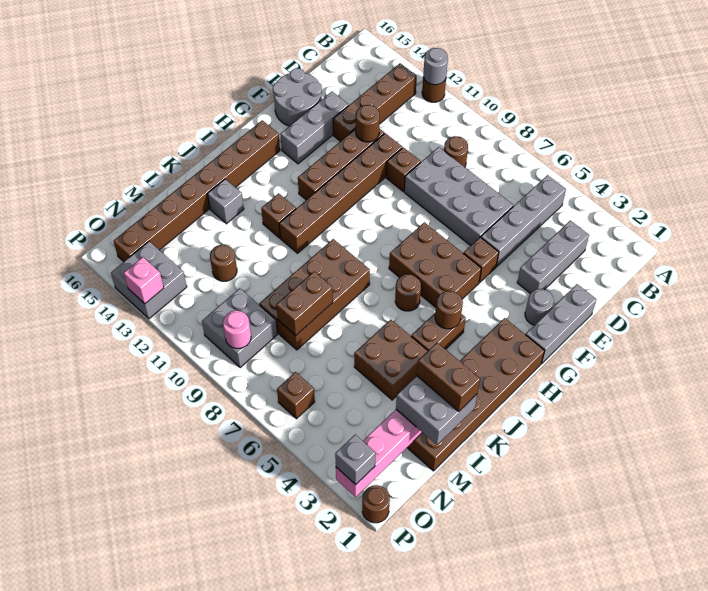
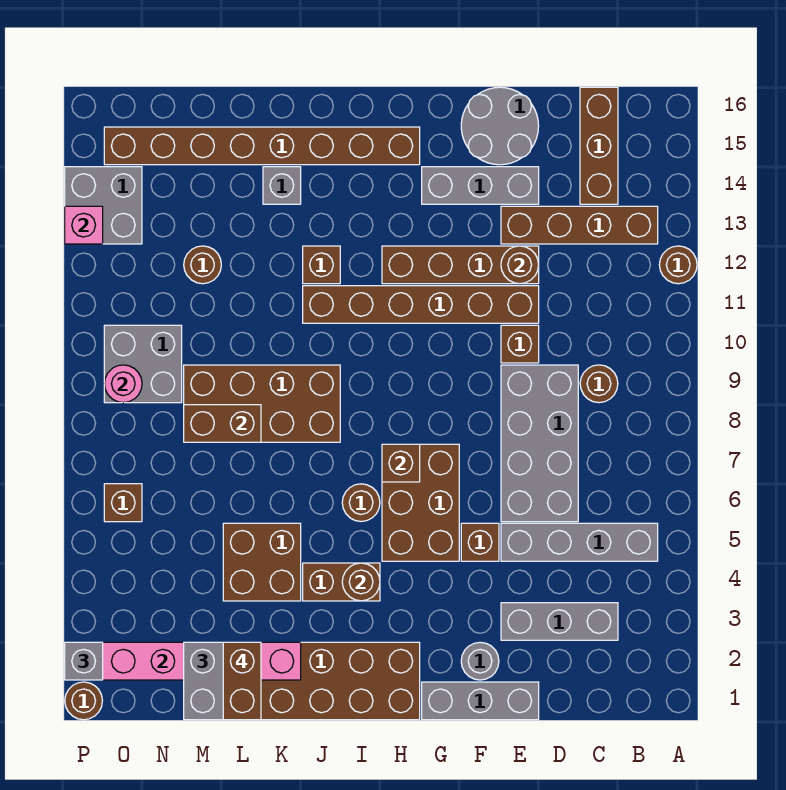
grey round brick A12 level 2 -> none
none -> brown brick C14:C16 level 1
none -> brown brick H7 level 2

